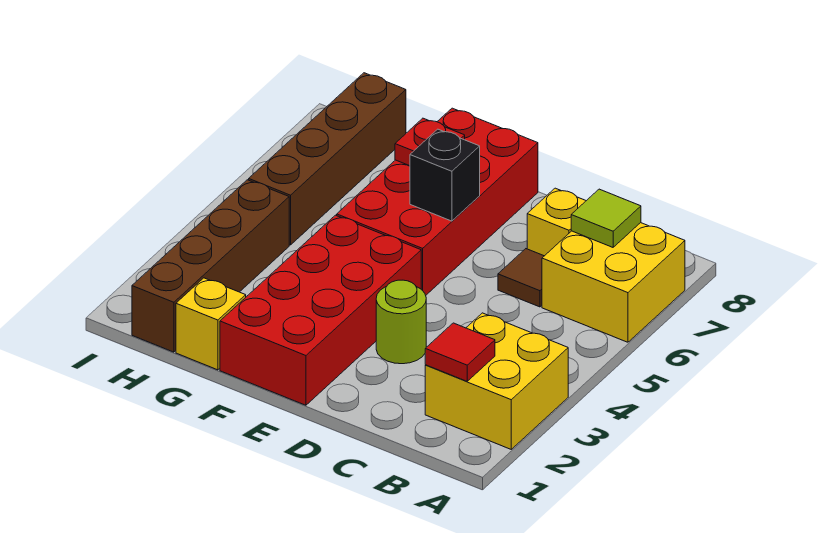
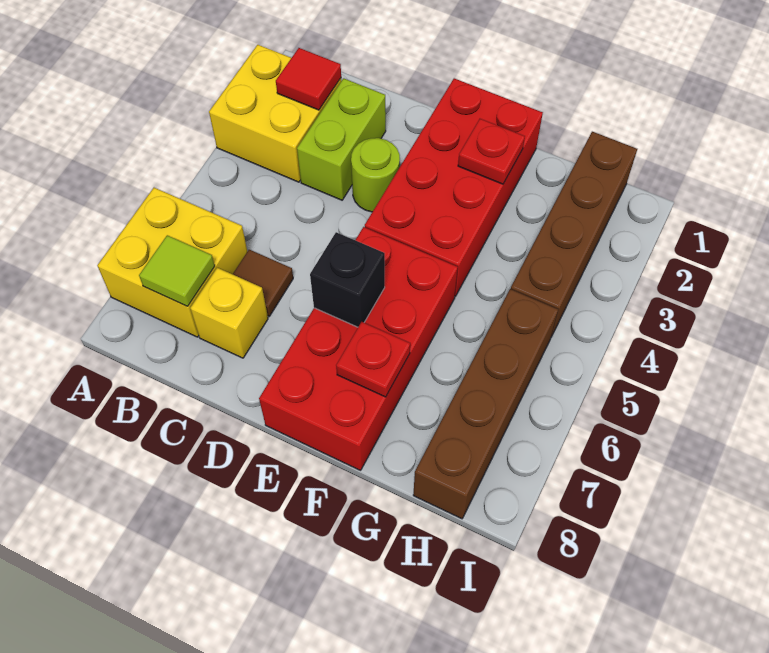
none -> lime brick C2:C3 level 1
none -> red plate F2 level 2
yellow brick G1 level 1 -> none

